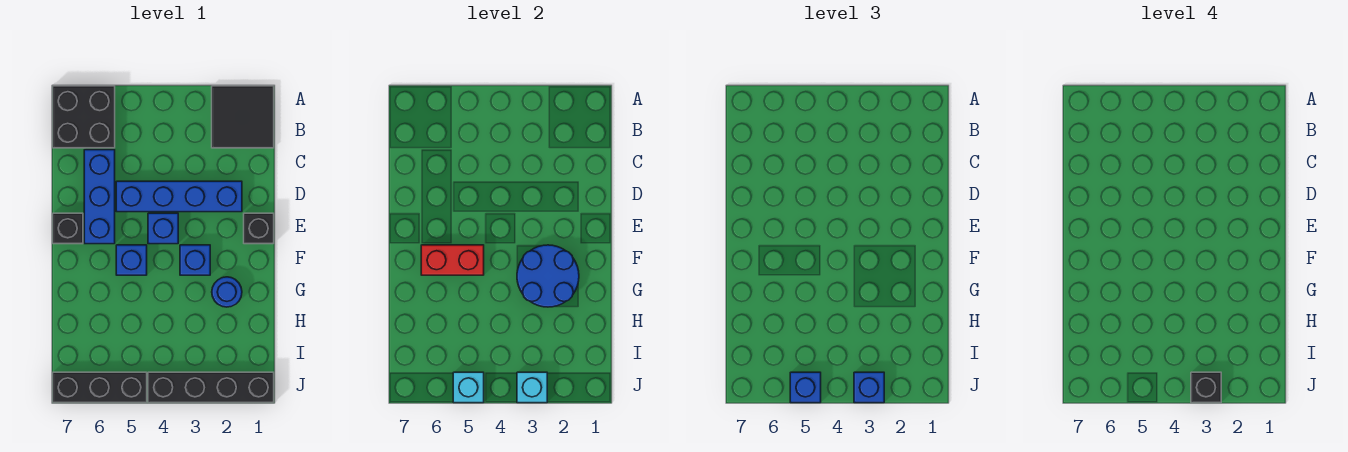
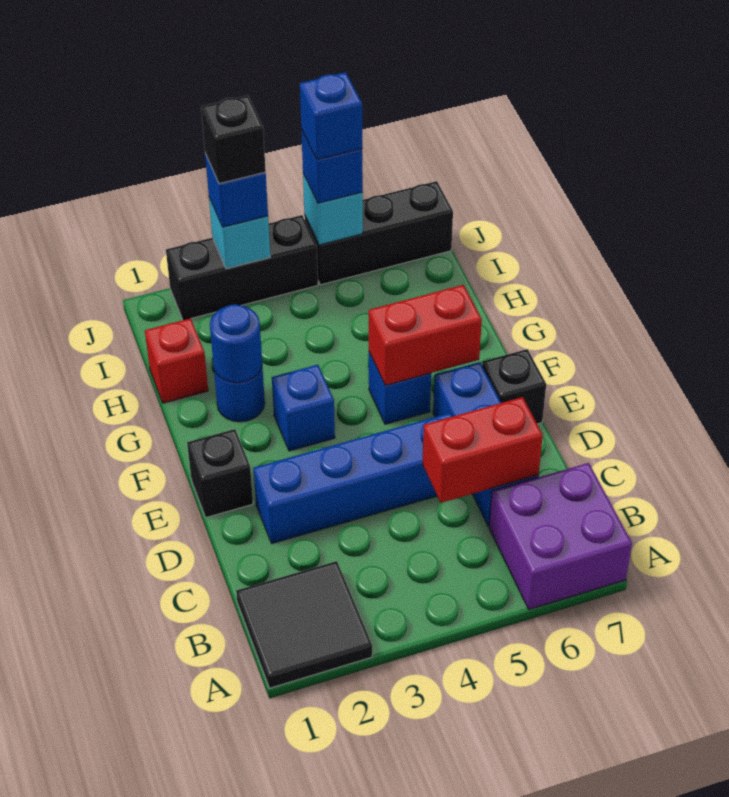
black brick A6:B7 level 1 -> purple brick A6:B7 level 1
none -> red brick C5:C6 level 2
blue brick E4 level 1 -> blue brick J5 level 4
blue round brick F2:G3 level 2 -> blue round brick G2 level 2
none -> red brick H1 level 1
black brick J1:J4 level 1 -> black brick J2:J4 level 1

